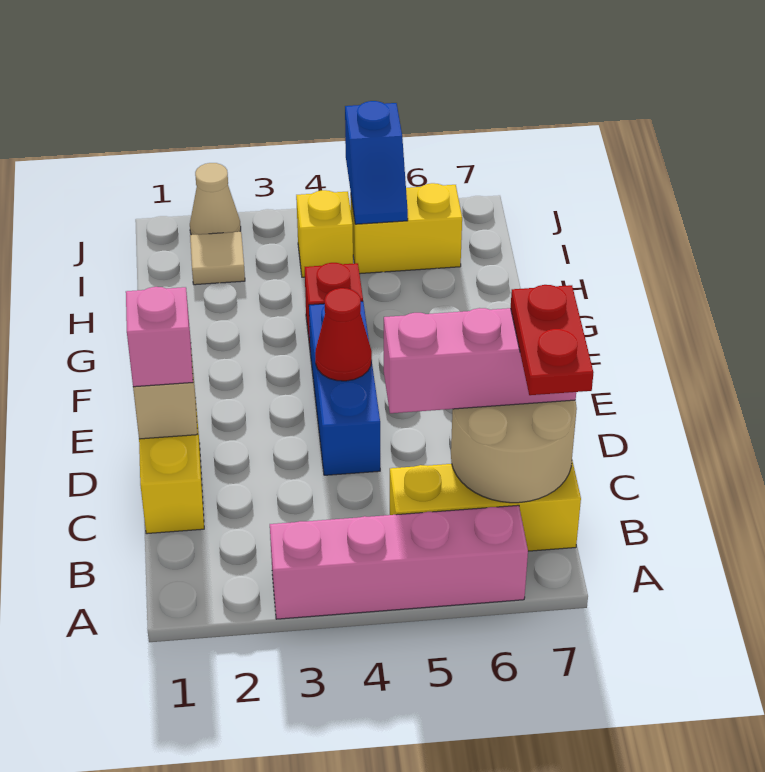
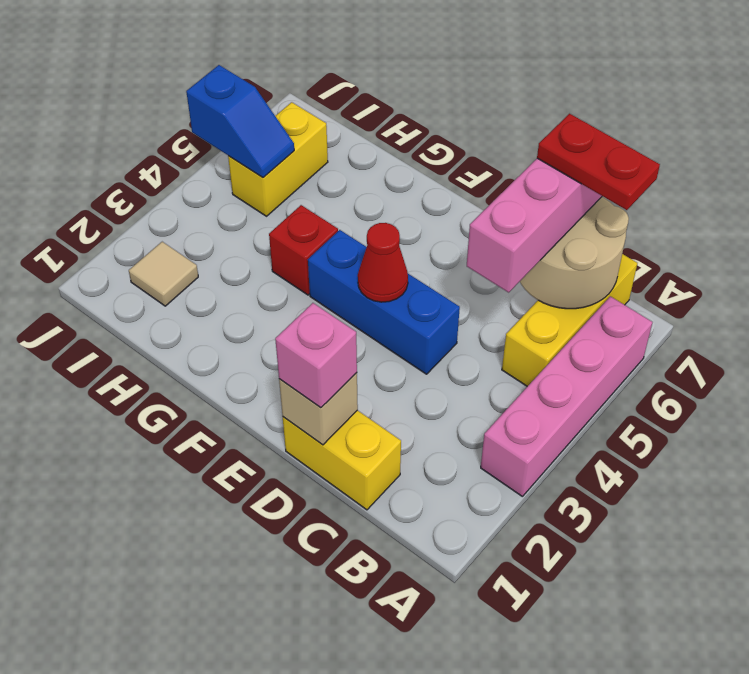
yellow brick I4 level 1 -> none
tan cone J2 level 1 -> none

